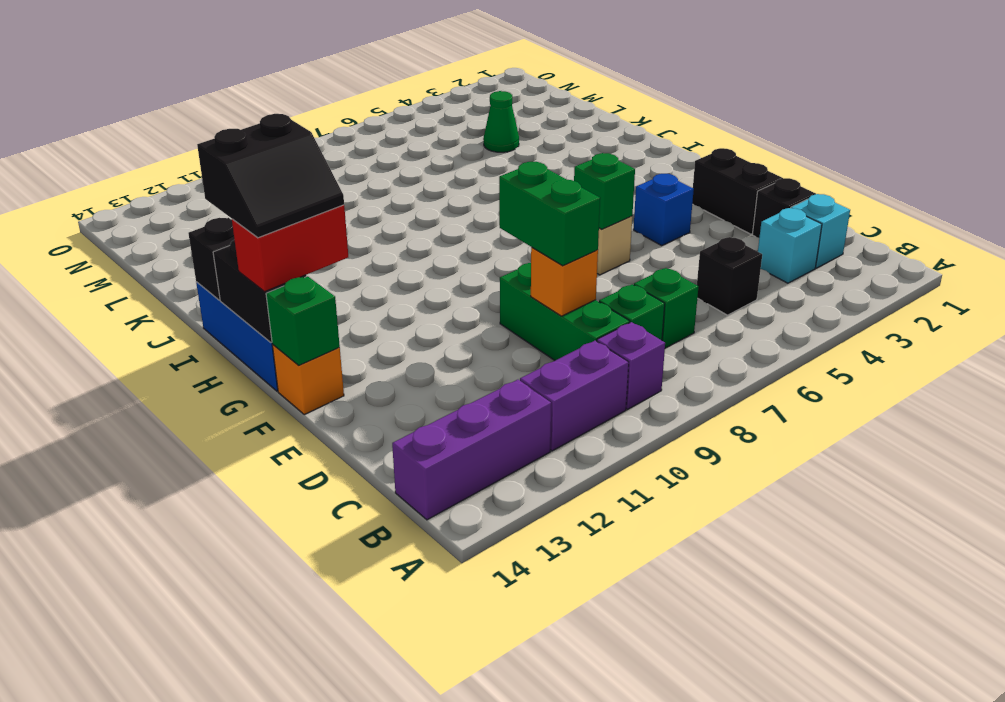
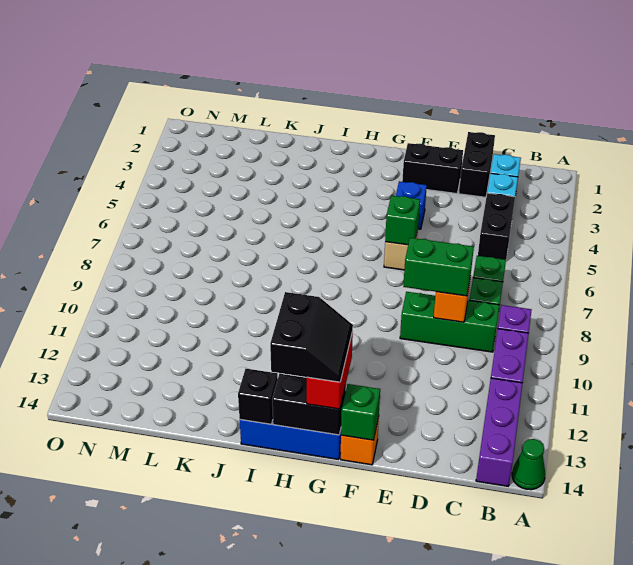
black brick C5 level 1 -> black brick C4:C5 level 1
black brick D2 level 1 -> black brick D1:D2 level 1
green cone L4 level 1 -> green cone A14 level 1

